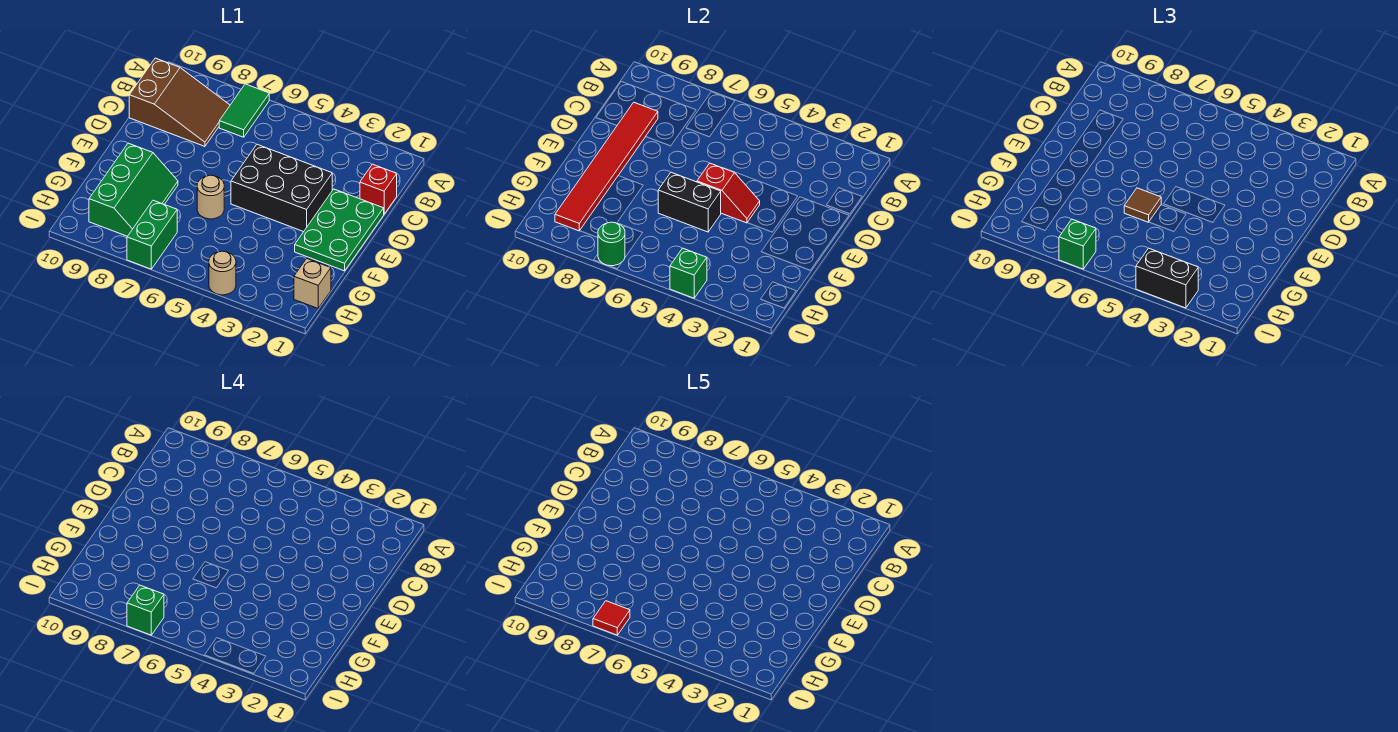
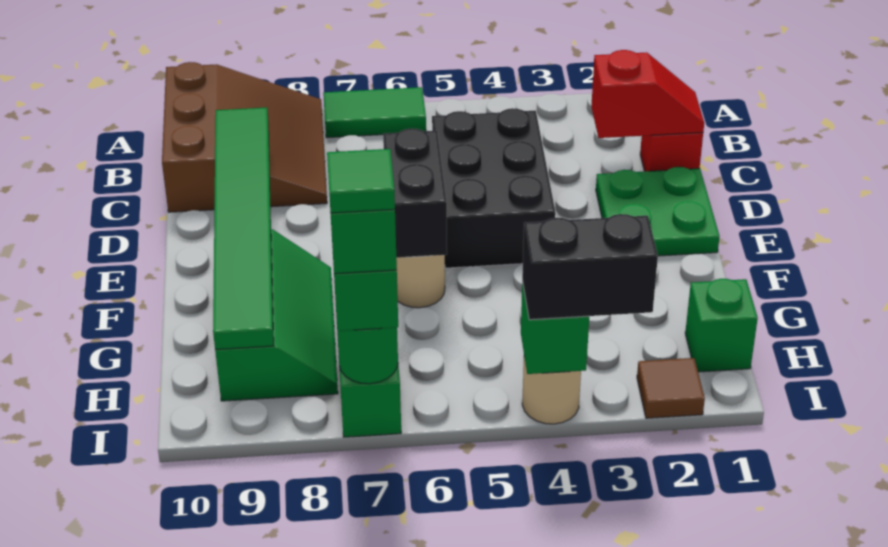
green tile A7:B7 level 1 -> green tile A6:A7 level 1
brown slope B8:C10 level 1 top 10 -> brown slope A8:C10 level 1 top 10
red tile C9:H9 level 2 -> green tile C9:H9 level 2
green plate D1:F2 level 1 -> green plate D1:E2 level 1
black brick D3:E5 level 1 -> black brick C4:E5 level 1
red slope E4:E5 level 2 top 5 -> red slope C1:C2 level 2 top 2
black brick F5:F6 level 2 -> black brick E6:F6 level 2
brown tile F6 level 3 -> brown tile I2 level 1
tan brick H1 level 1 -> green brick H1 level 1
red tile I7 level 5 -> green tile I7 level 5

